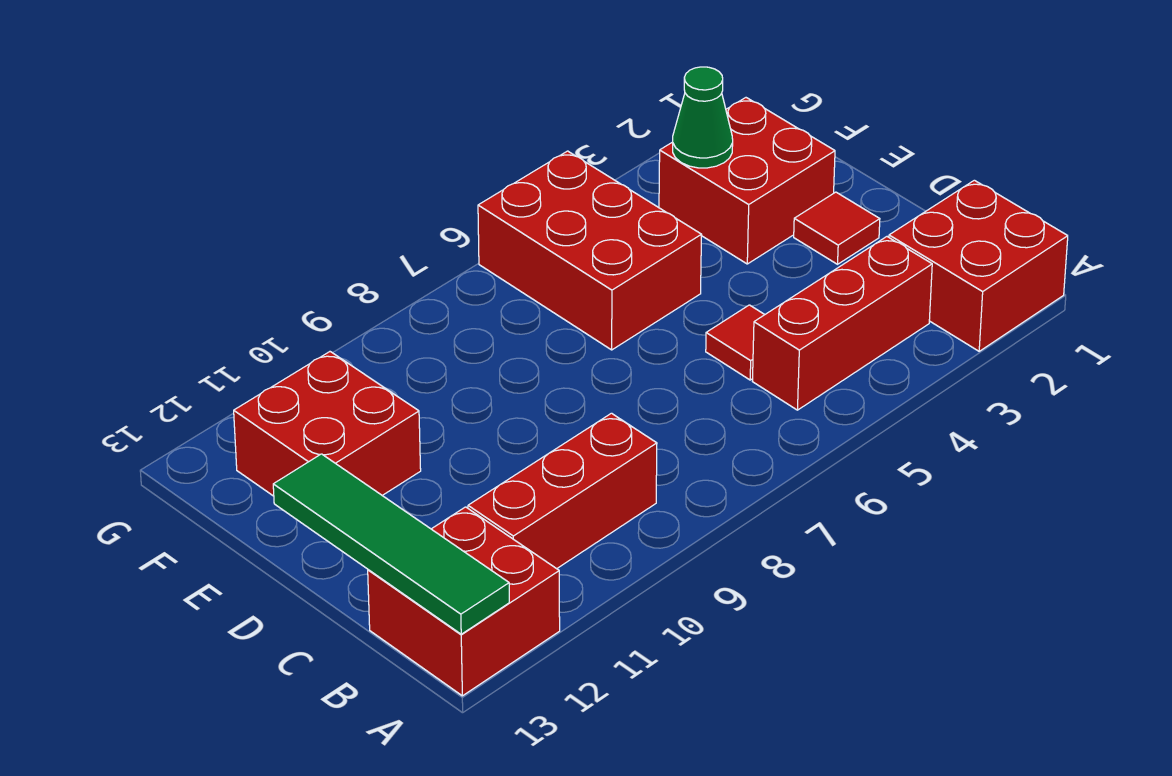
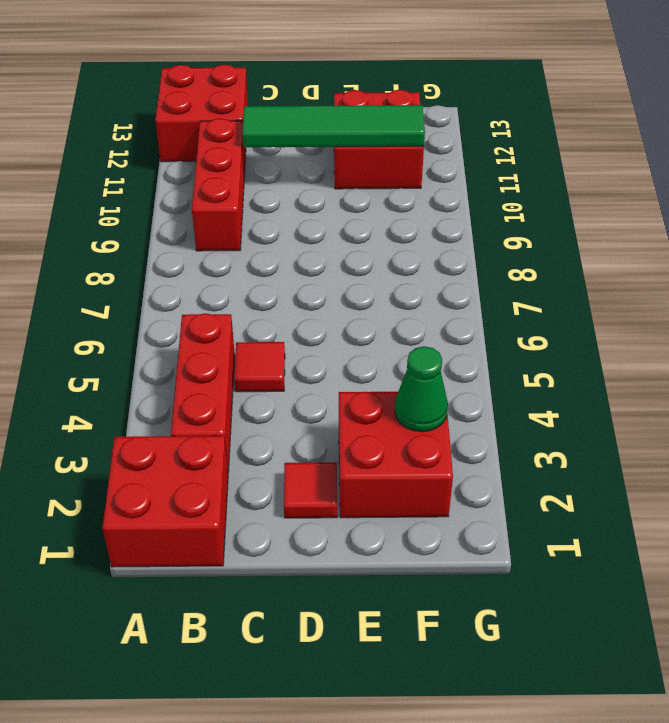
green tile A13:D13 level 2 -> green tile C11:F11 level 2
red brick E5:G6 level 1 -> none

